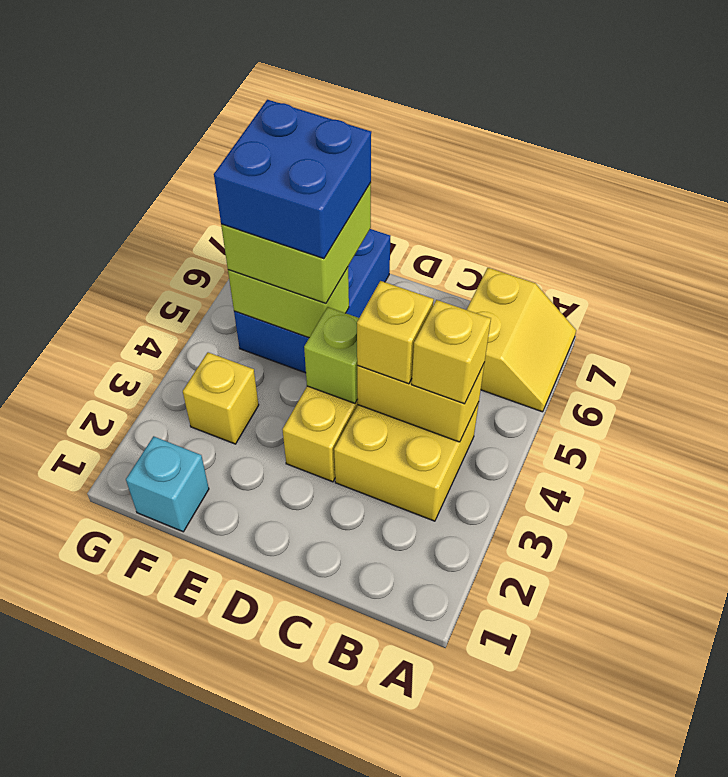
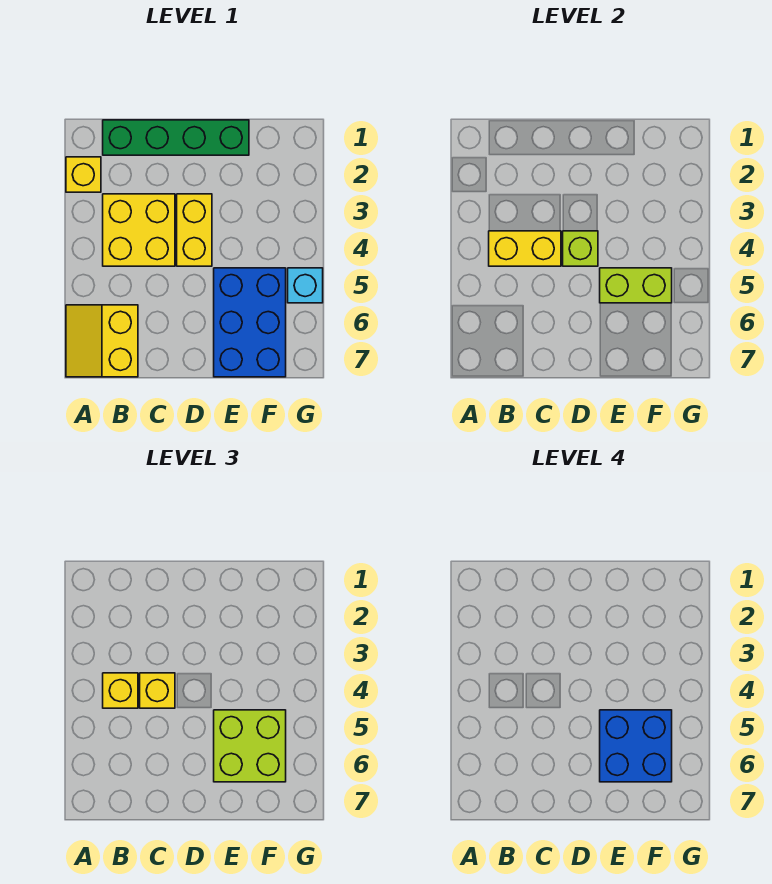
none -> green brick B1:E1 level 1
cyan brick F1 level 1 -> cyan brick G5 level 1
yellow brick F3 level 1 -> yellow brick A2 level 1

